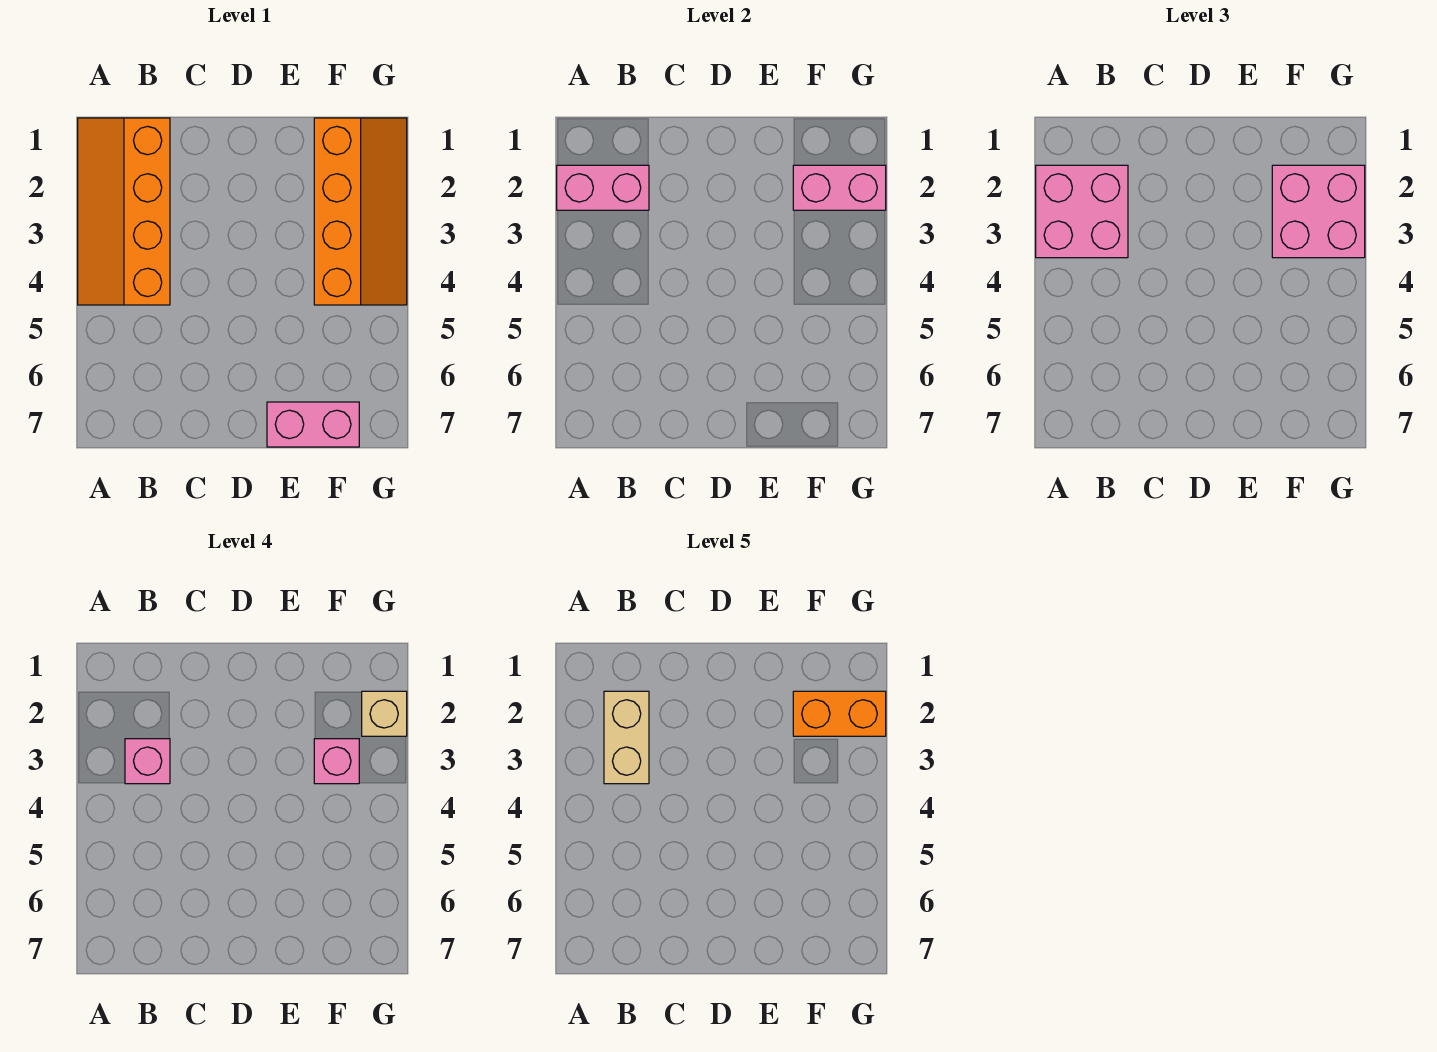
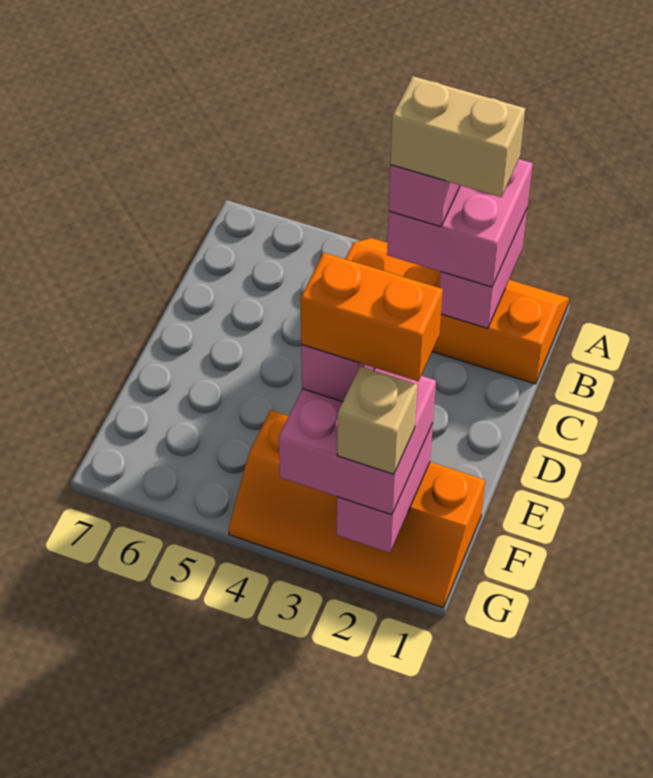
pink brick E7:F7 level 1 -> none
orange brick F2:G2 level 5 -> orange brick F2:F3 level 5

